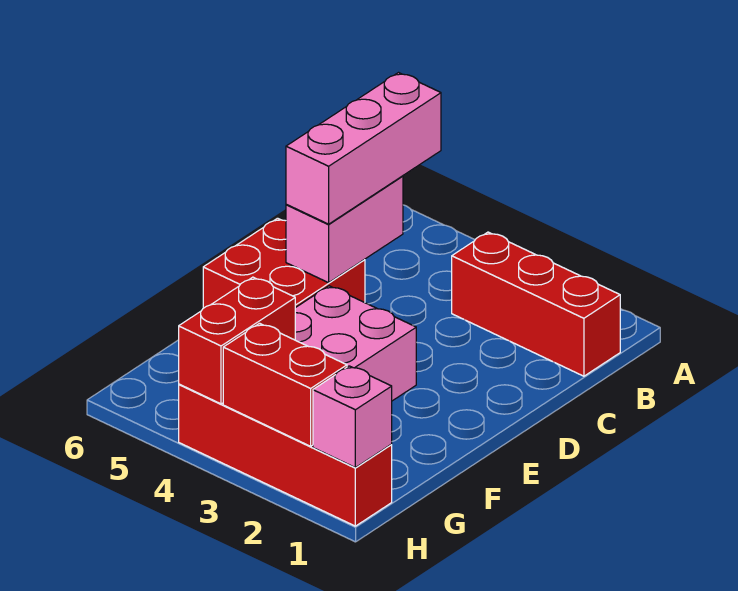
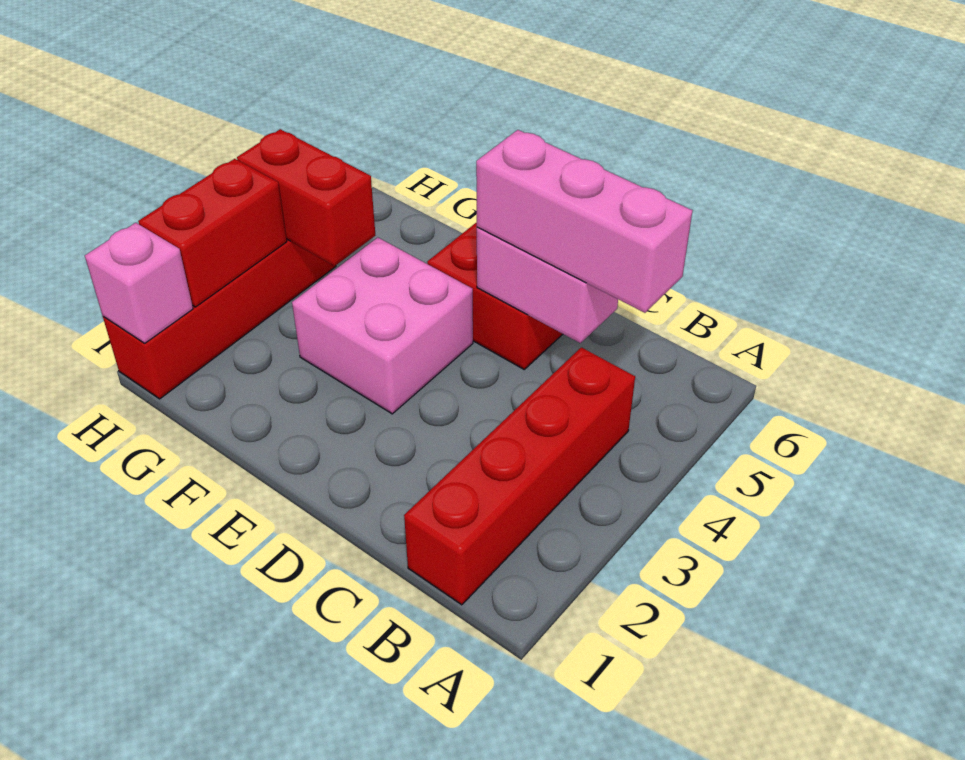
red brick B1:B3 level 1 -> red brick B1:B4 level 1

